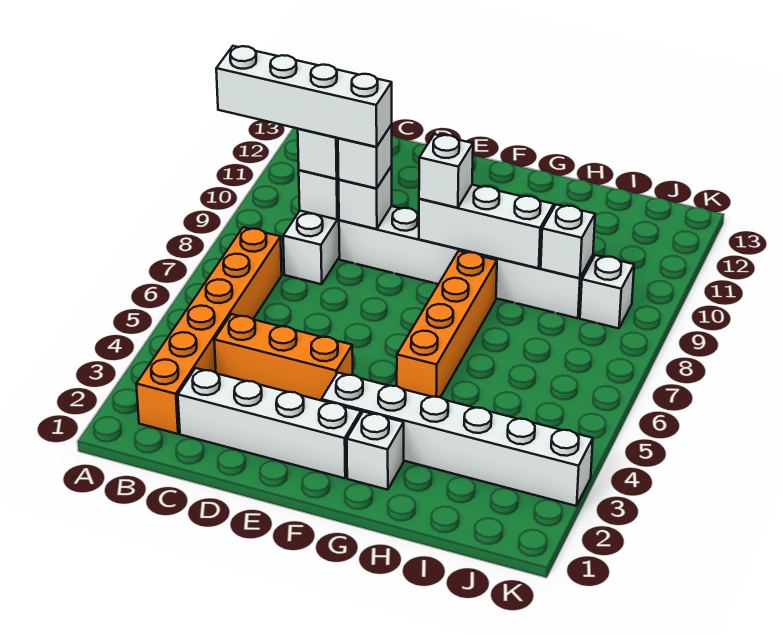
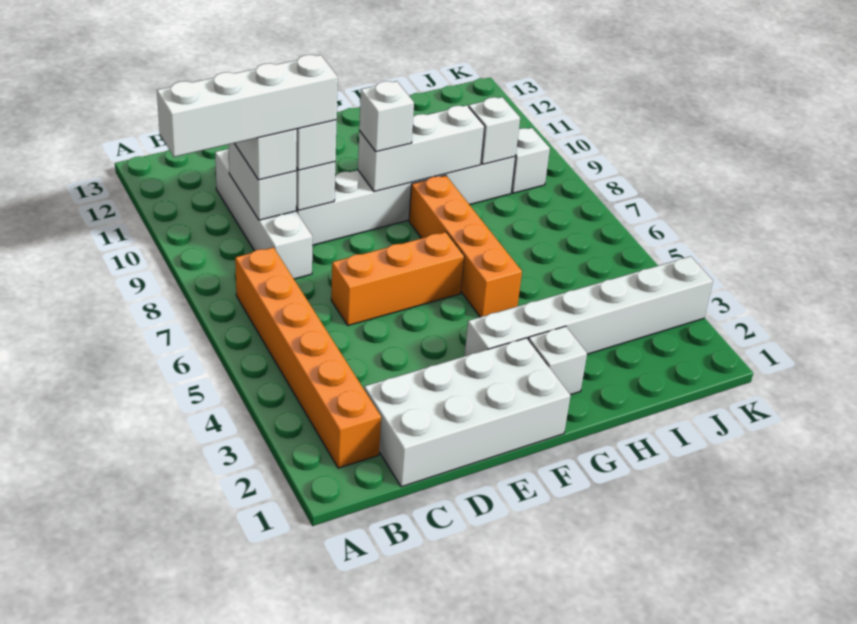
white brick C2:F2 level 1 -> white brick C1:F2 level 1
orange brick C4:E4 level 1 -> orange brick D6:F6 level 1

